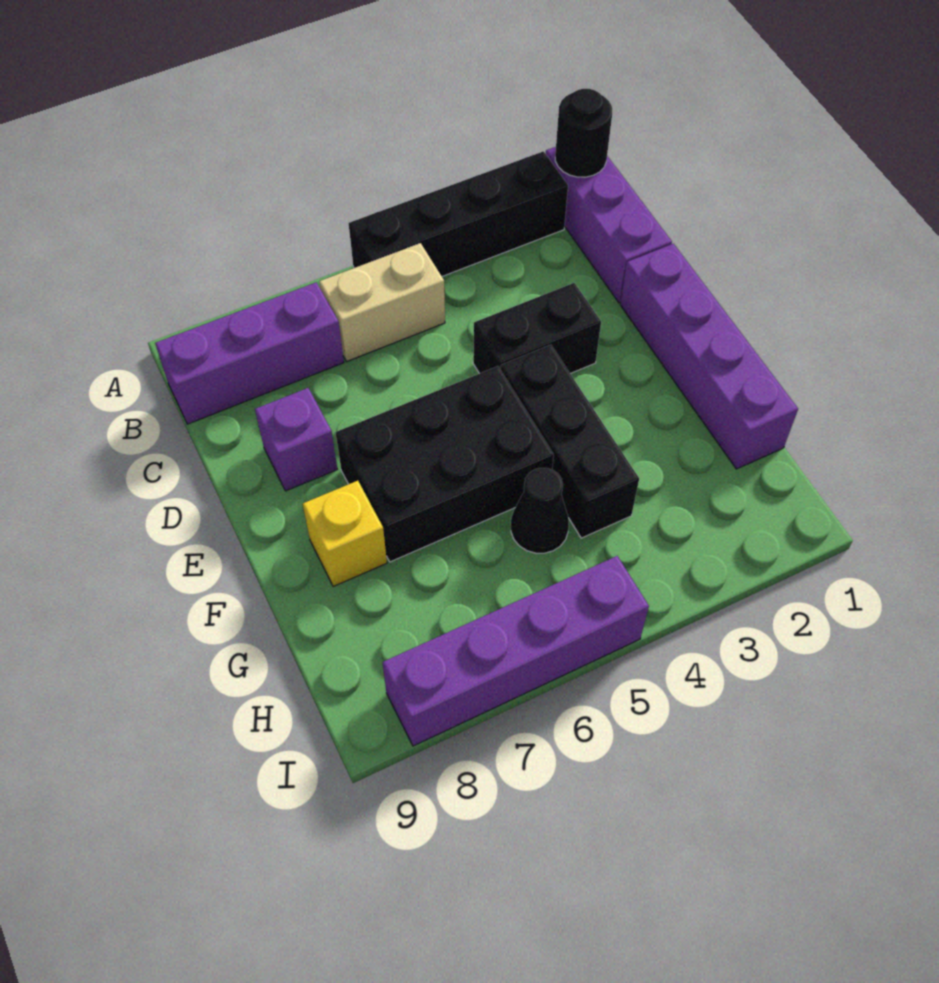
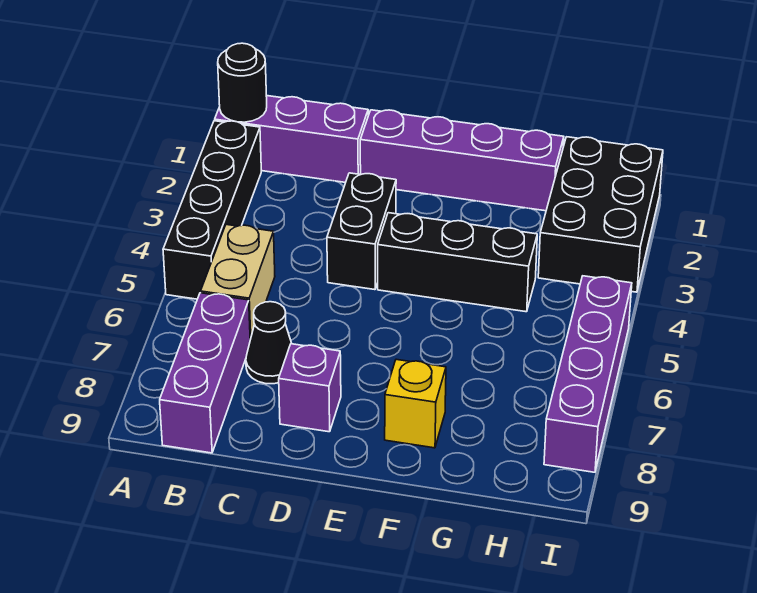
black brick E5:F7 level 1 -> black brick H1:I3 level 1
black cone G5 level 1 -> black cone C7 level 1

